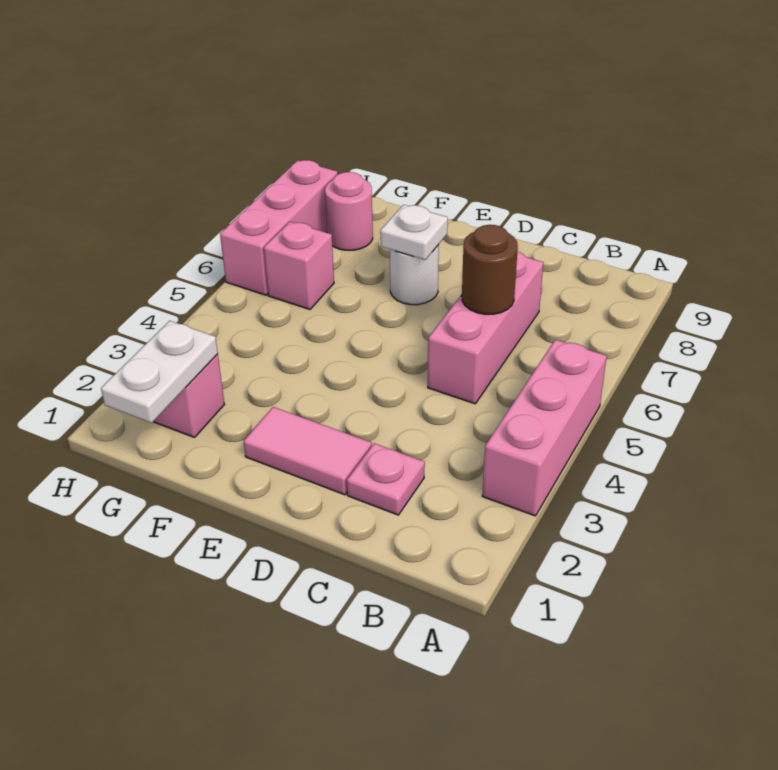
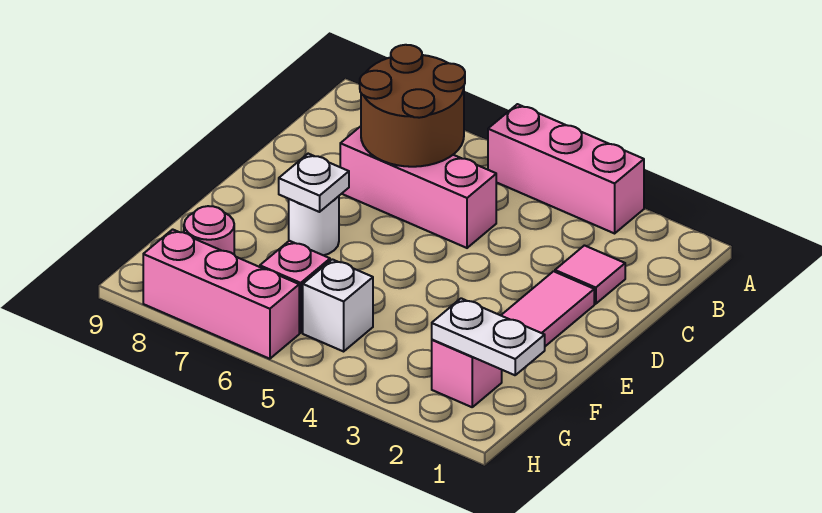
pink plate C2 level 1 -> pink tile C2 level 1
brown round brick C6 level 2 -> brown round brick B6:C7 level 2
none -> white brick G5 level 1

